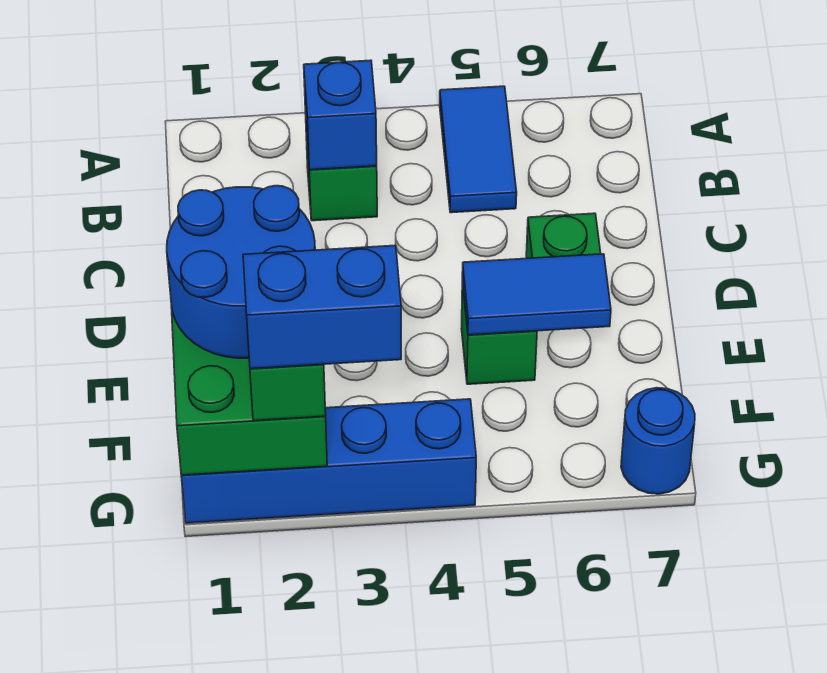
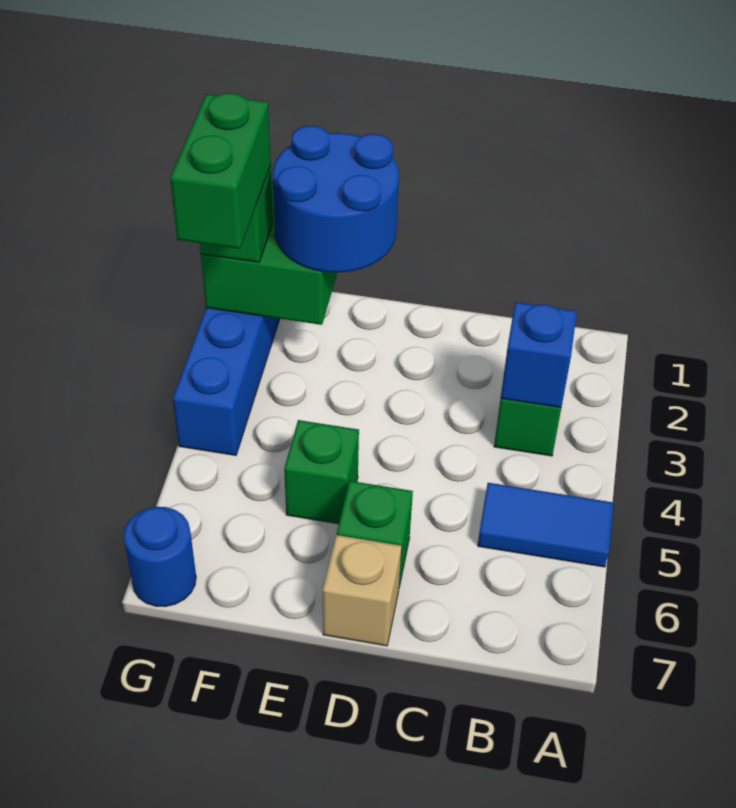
none -> tan brick D7 level 1
blue tile E5:E6 level 2 -> none
blue brick G2:G3 level 4 -> green brick G2:G3 level 4

